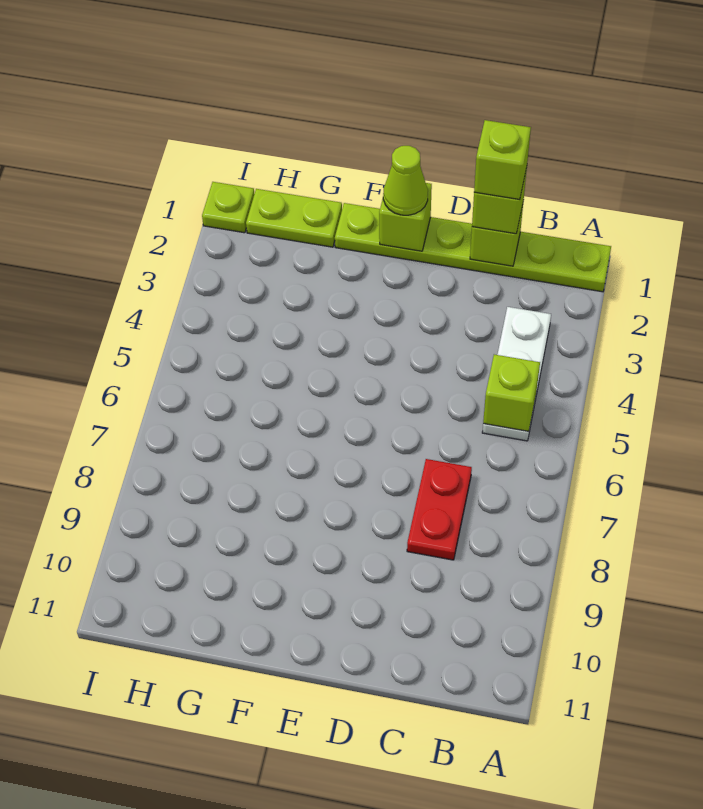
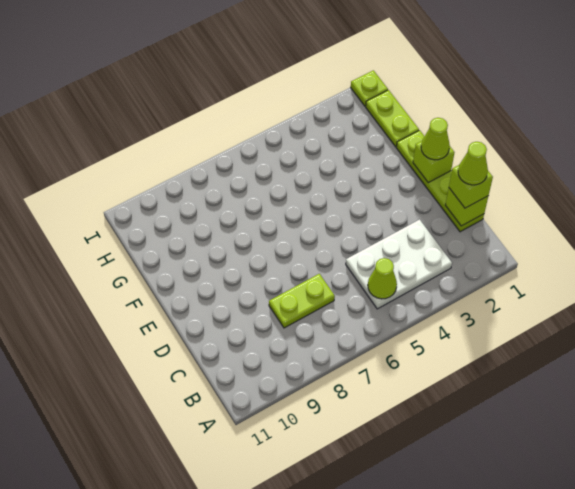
lime plate A1:F1 level 1 -> lime plate C1:F1 level 1
white plate B3:B5 level 1 -> white plate B3:C5 level 1
lime brick B5 level 2 -> lime cone B5 level 2
lime brick C1 level 4 -> lime cone C1 level 4
red plate C7:C8 level 1 -> lime plate C7:C8 level 1

